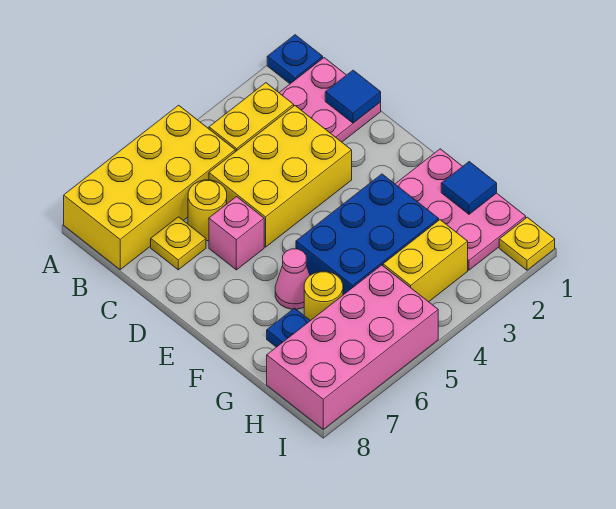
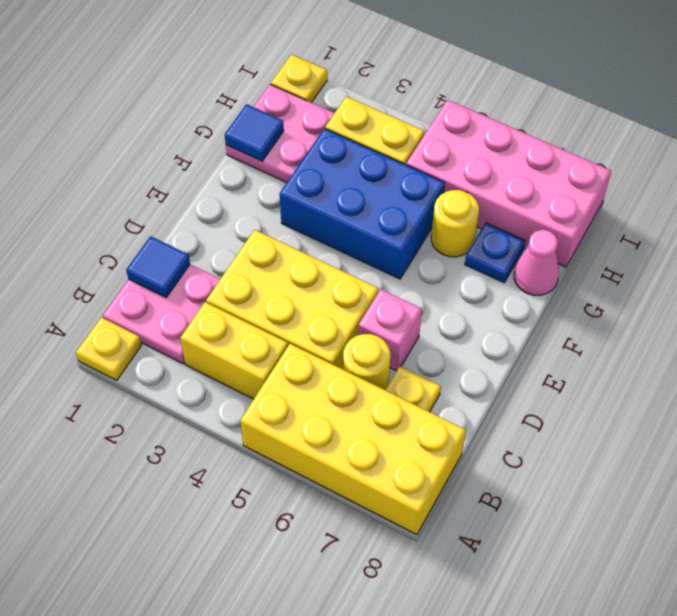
blue plate A1 level 1 -> yellow plate A1 level 1
pink plate F1:H2 level 1 -> pink plate G1:H2 level 1
pink cone F6 level 1 -> pink cone G8 level 1

